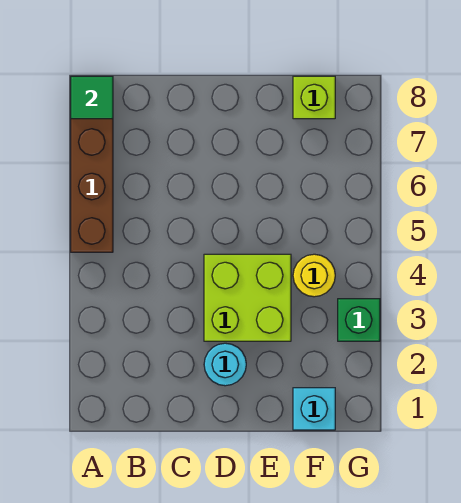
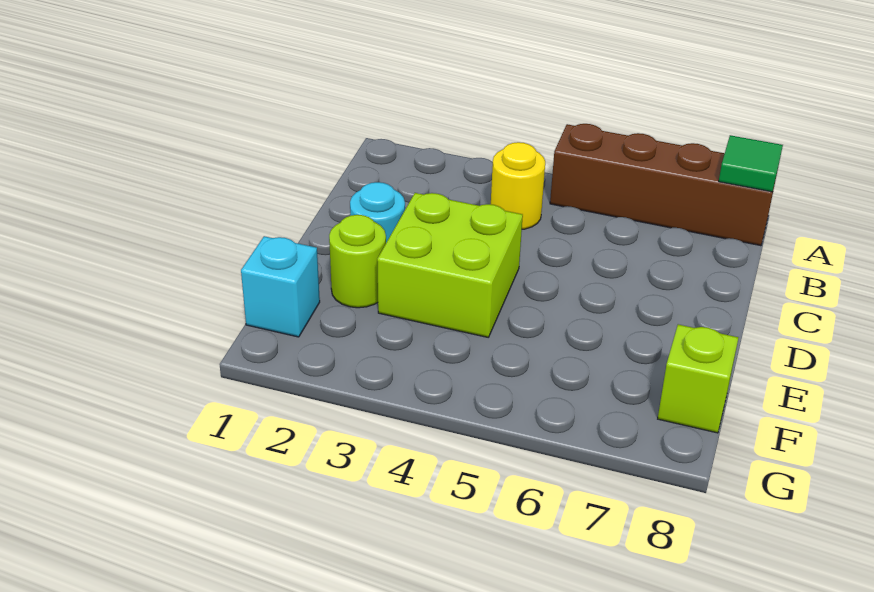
none -> lime round brick E2 level 1
yellow round brick F4 level 1 -> yellow round brick B4 level 1
green brick G3 level 1 -> none

